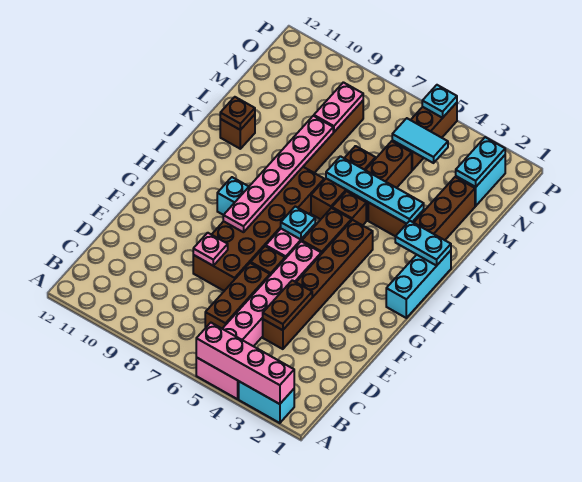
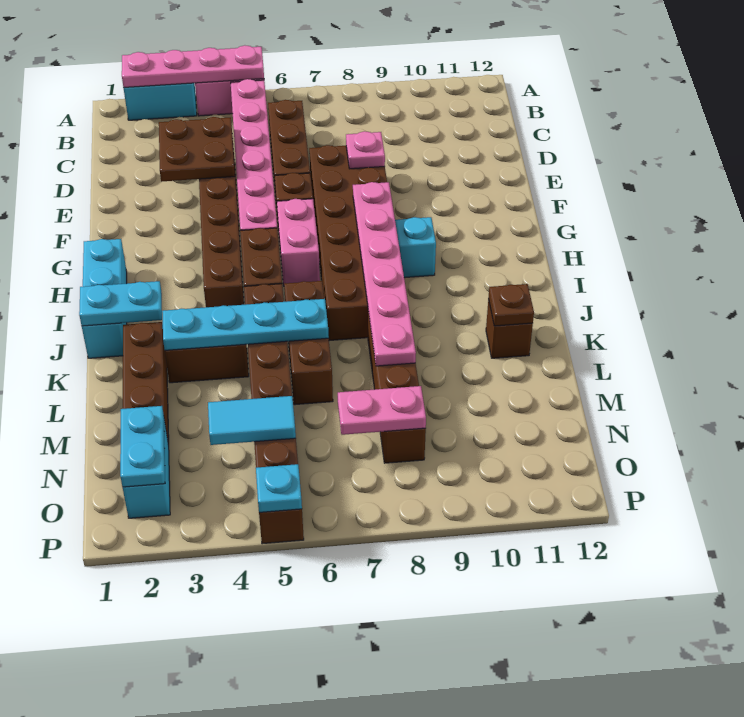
pink brick A2:A5 level 2 -> pink plate A2:A5 level 2
brown plate D4:E4 level 2 -> brown plate D3:E4 level 2
cyan plate H6 level 2 -> none
pink plate M8:N8 level 2 -> pink plate N7:N8 level 2

